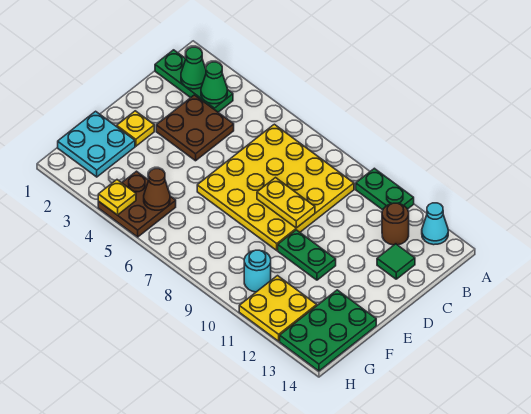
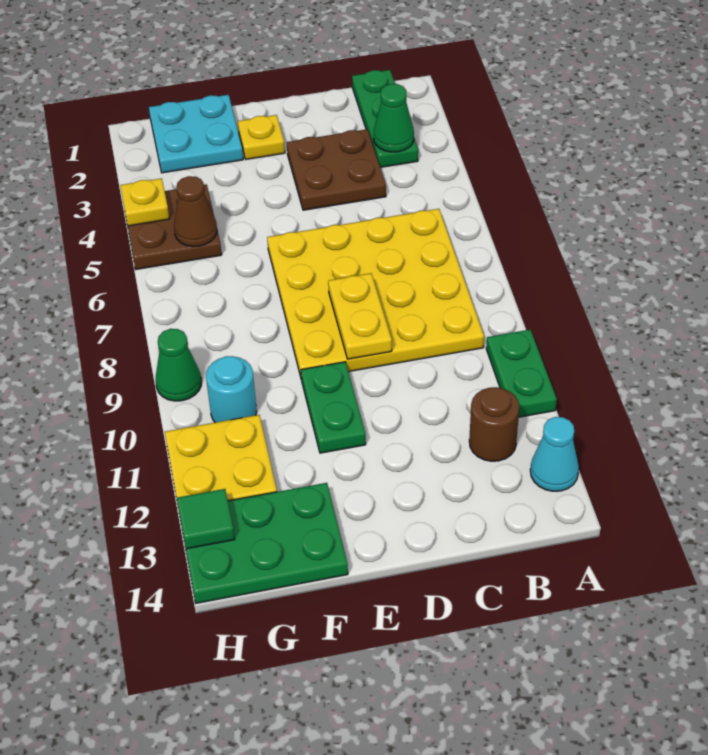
green cone B2 level 2 -> green cone H9 level 1
green tile C13 level 1 -> green tile H13 level 2

